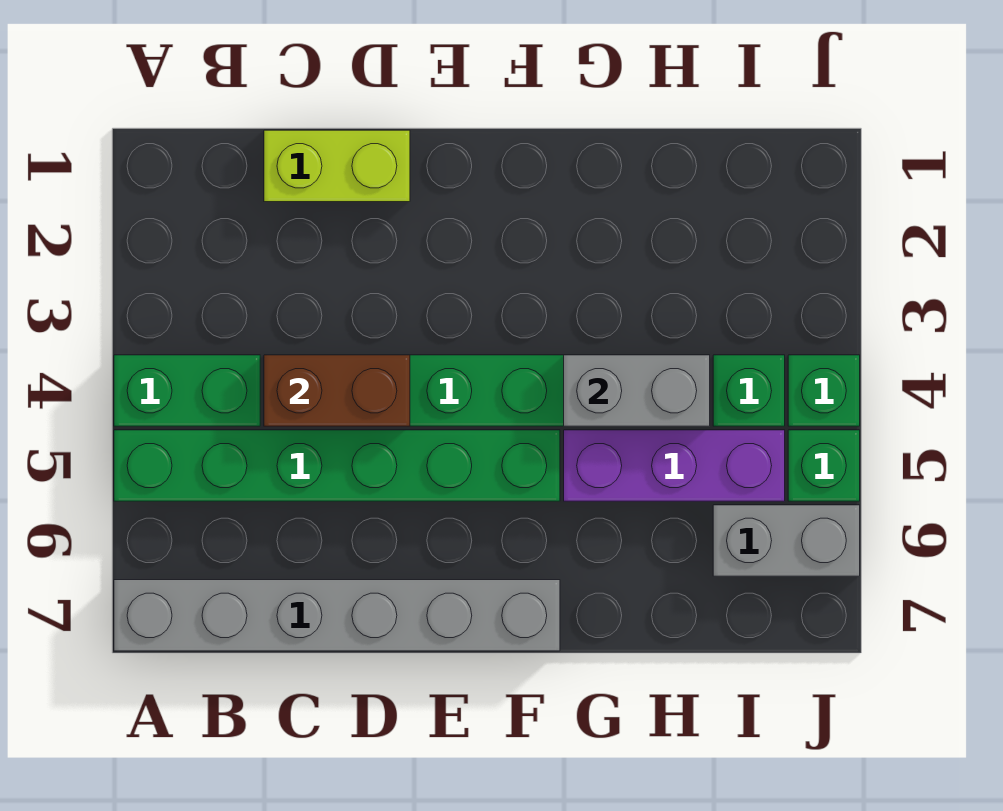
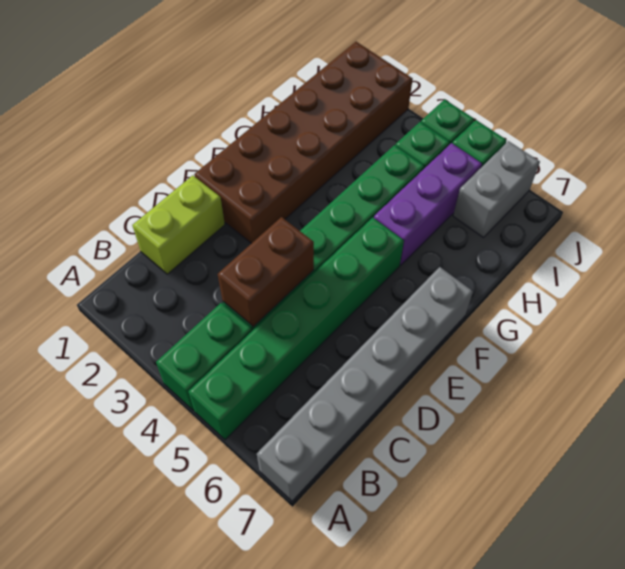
none -> brown brick E1:J2 level 1
grey brick G4:H4 level 2 -> none

